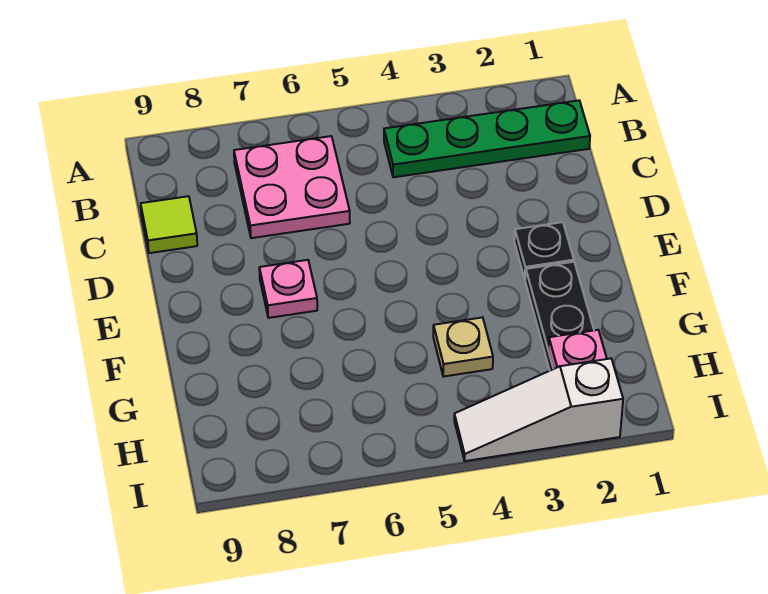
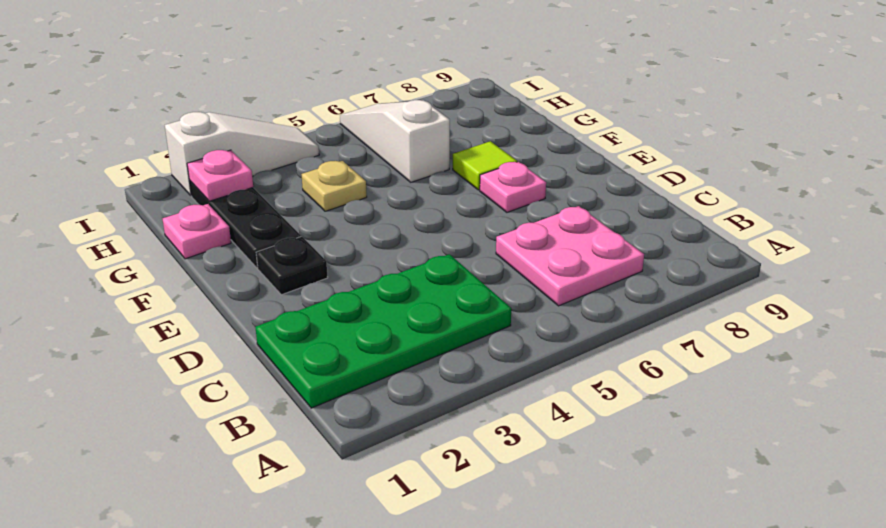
green plate B1:B4 level 1 -> green plate B1:C4 level 1
lime tile C9 level 1 -> lime tile F7 level 1
none -> pink plate G1 level 1
none -> white slope G6:I6 level 1 top G

